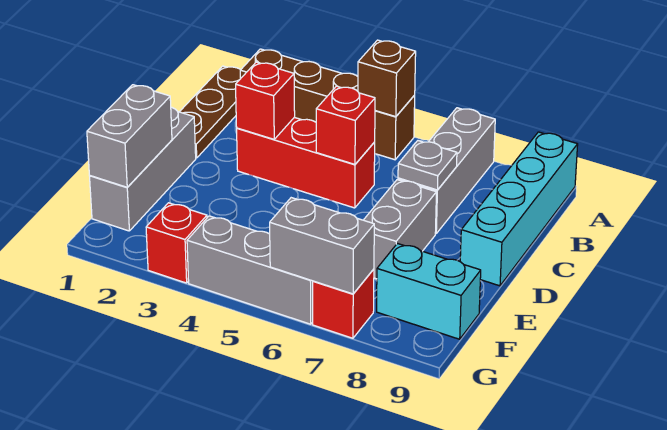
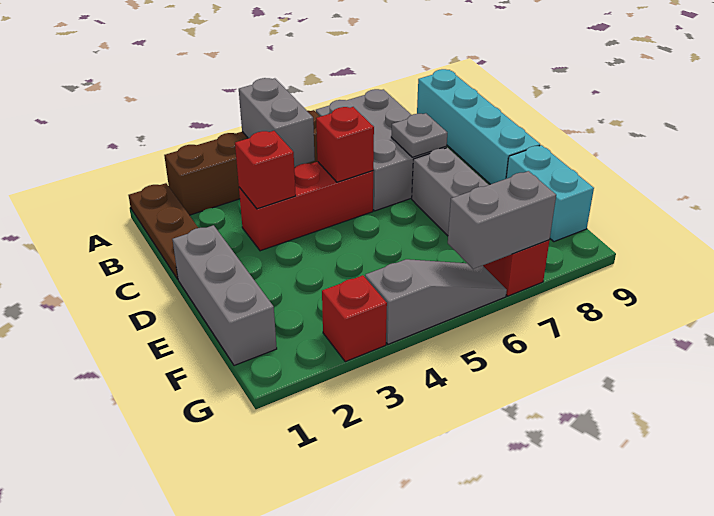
brown brick A5 level 2 -> none
grey brick A7:C7 level 1 -> grey brick A6:C7 level 1
grey brick E1:F1 level 2 -> grey brick A4:B4 level 2
cyan brick F8:F9 level 1 -> cyan brick E9:F9 level 1
grey brick G4:G6 level 1 -> grey slope G4:G6 level 1 top 4

